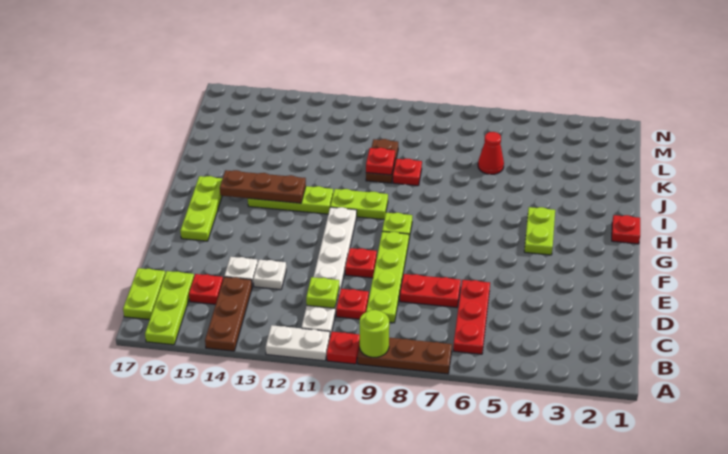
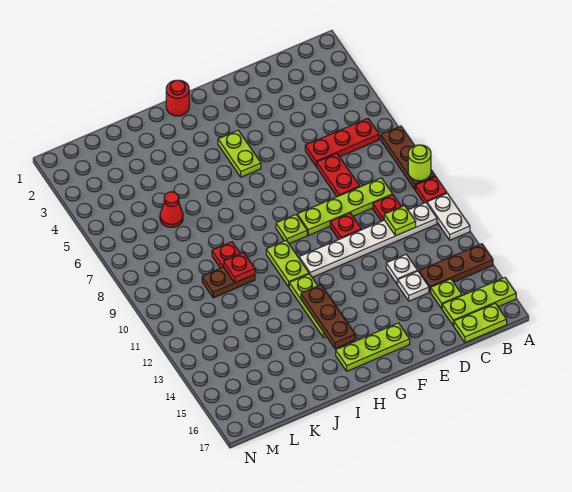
red plate C15 level 1 -> lime plate C15 level 1
lime plate G4:H4 level 1 -> lime plate G4:G5 level 1
red plate H1 level 1 -> red round brick H1 level 1

